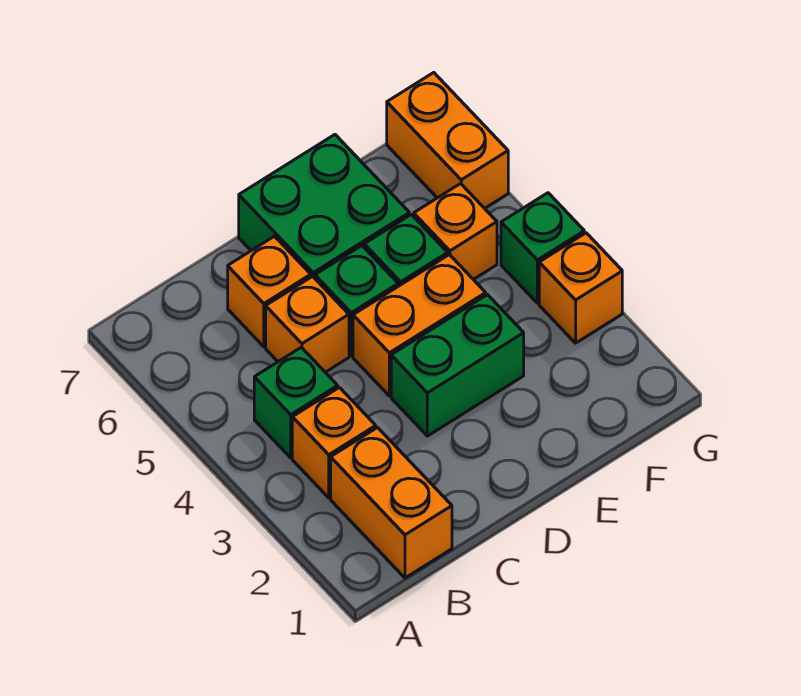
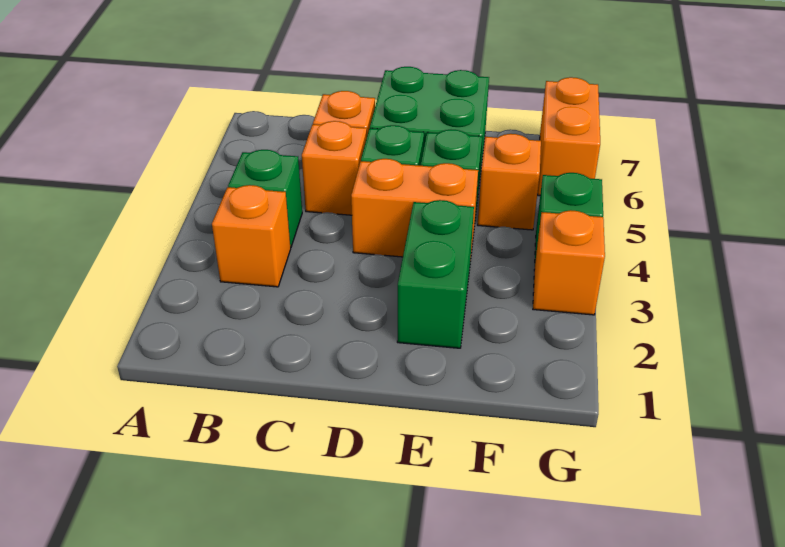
orange brick B1:B2 level 1 -> none
green brick D3:E3 level 1 -> green brick E2:E3 level 1

